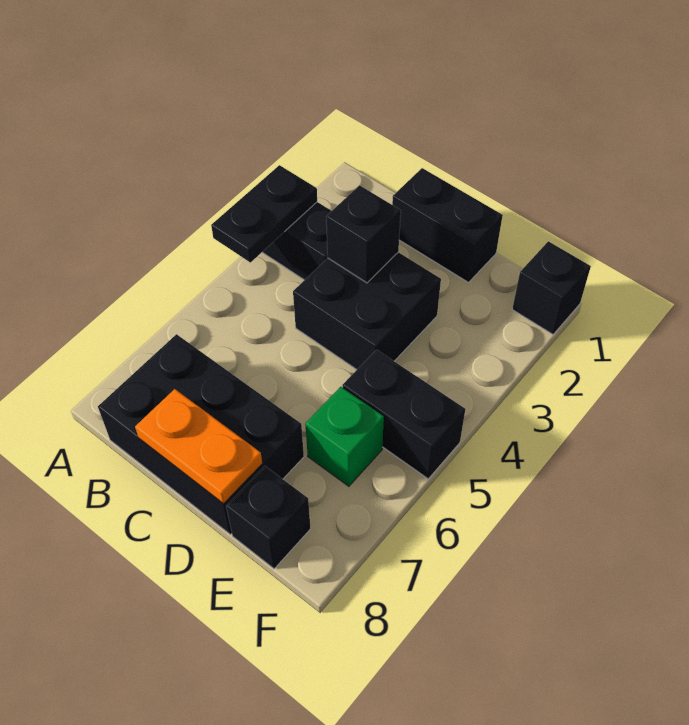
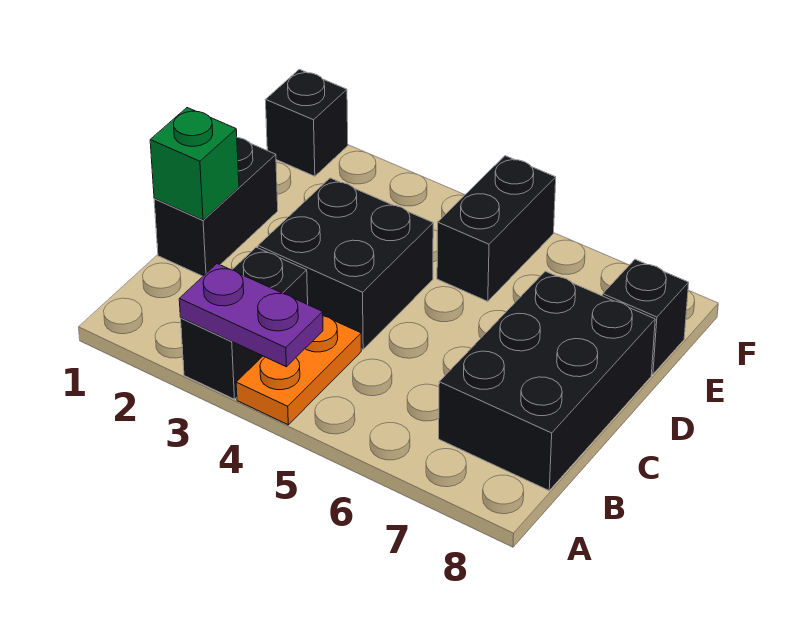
black plate A3:A4 level 2 -> purple plate A3:A4 level 2
black brick C3 level 2 -> none
orange plate C8:D8 level 2 -> orange plate A4:B4 level 1
green brick E6 level 1 -> green brick C1 level 2

